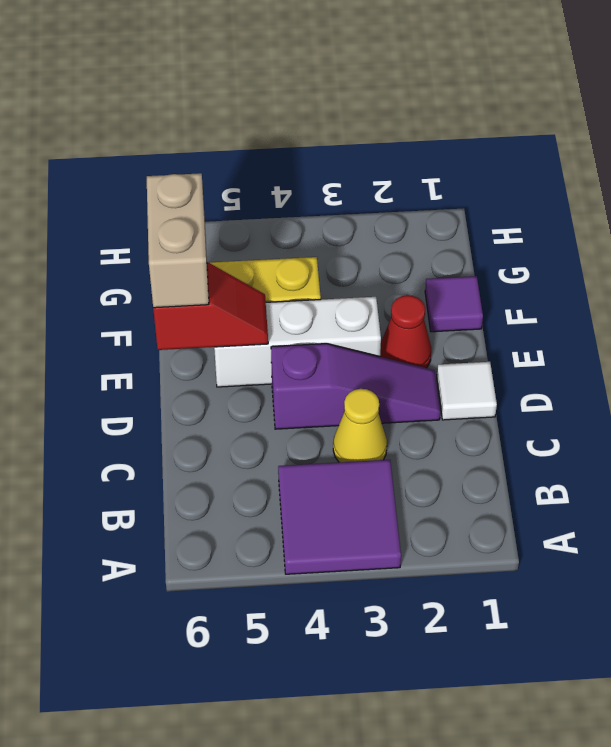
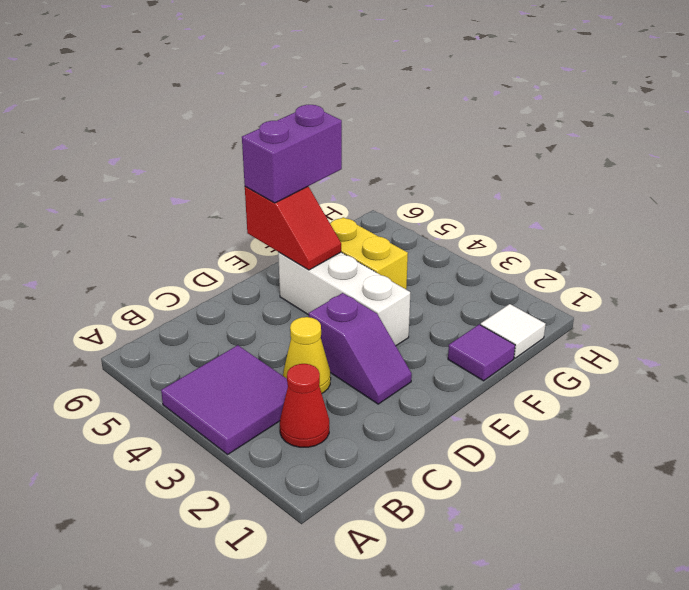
white tile D1 level 1 -> white tile G1 level 1
purple slope D2:D4 level 1 top 4 -> purple slope D2:D3 level 1 top 3
red cone E2 level 1 -> red cone B2 level 1
tan brick E6:F6 level 3 -> purple brick E6:F6 level 3

